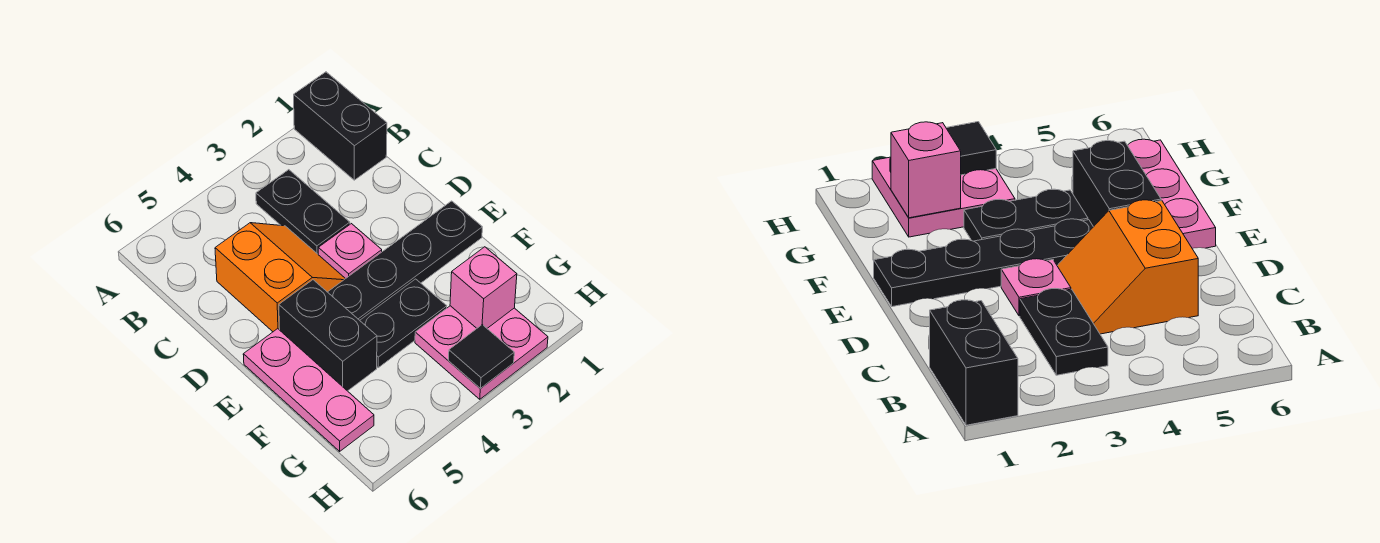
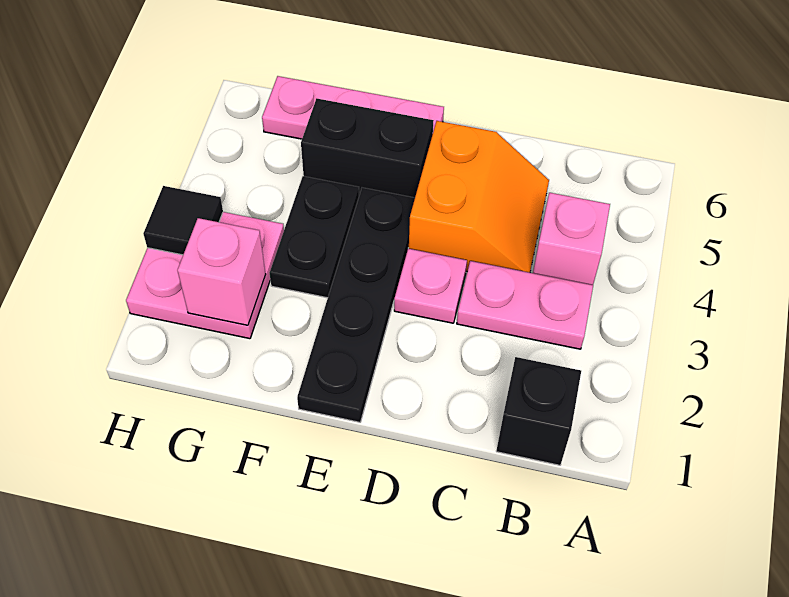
black brick A1:B1 level 1 -> black brick B1 level 1
black plate B3:C3 level 1 -> pink plate B3:C3 level 1
none -> pink brick B4 level 1
orange slope C4:D5 level 1 top 5 -> orange slope C4:D5 level 1 top D

